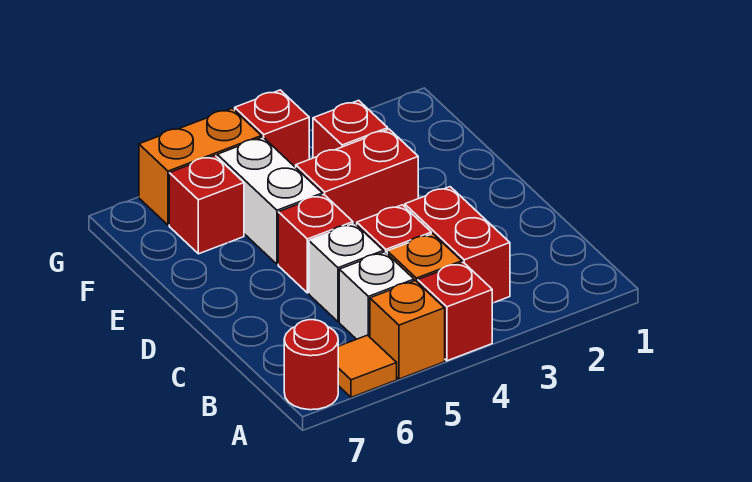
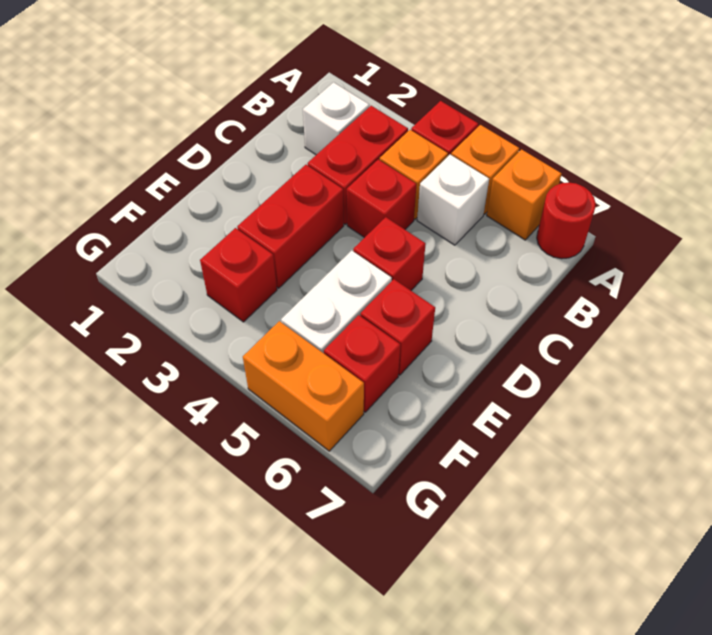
orange tile A6 level 1 -> orange brick A6 level 1
white brick C5 level 1 -> white brick B2 level 1
red brick E3:E4 level 1 -> red brick D3:E3 level 1
red brick G4 level 1 -> red brick E6 level 1

